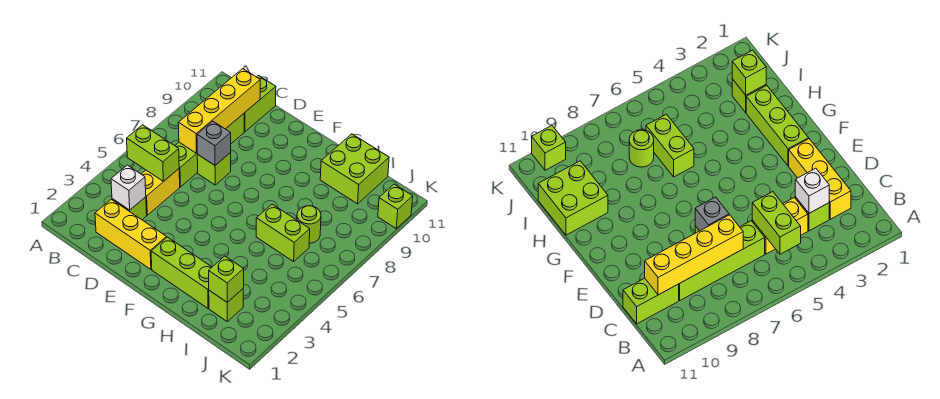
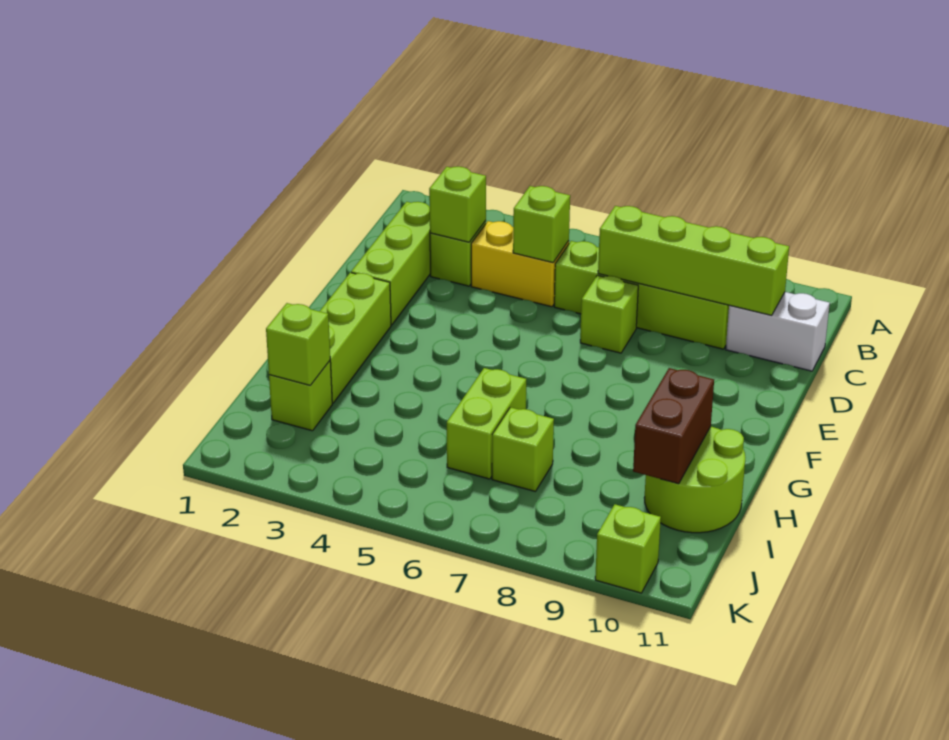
lime brick B5:C5 level 2 -> lime brick C5 level 2
yellow brick C2:E2 level 1 -> lime brick C2:E2 level 1
white brick C3 level 2 -> lime brick C3 level 2
yellow brick C7:C10 level 2 -> lime brick C7:C10 level 2
lime brick C10:C11 level 1 -> white brick C10:C11 level 1
grey brick D7 level 2 -> none
lime brick H10:I11 level 1 -> lime round brick H10:I11 level 1
none -> brown brick H10:I10 level 2
lime round brick I7 level 1 -> lime brick I7 level 1

